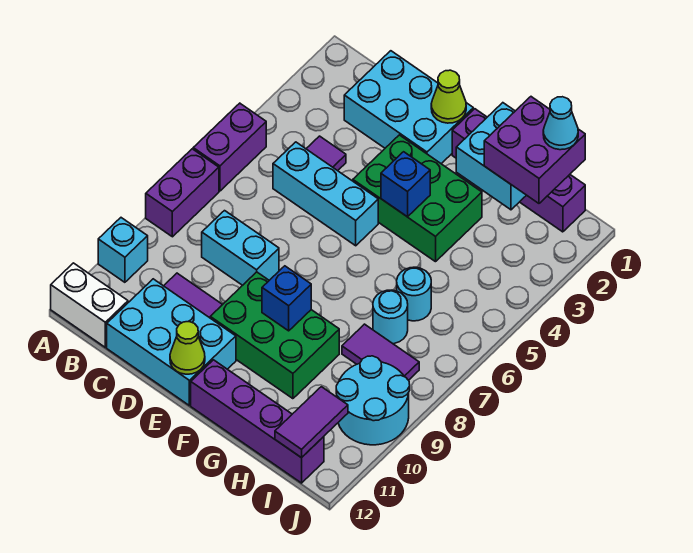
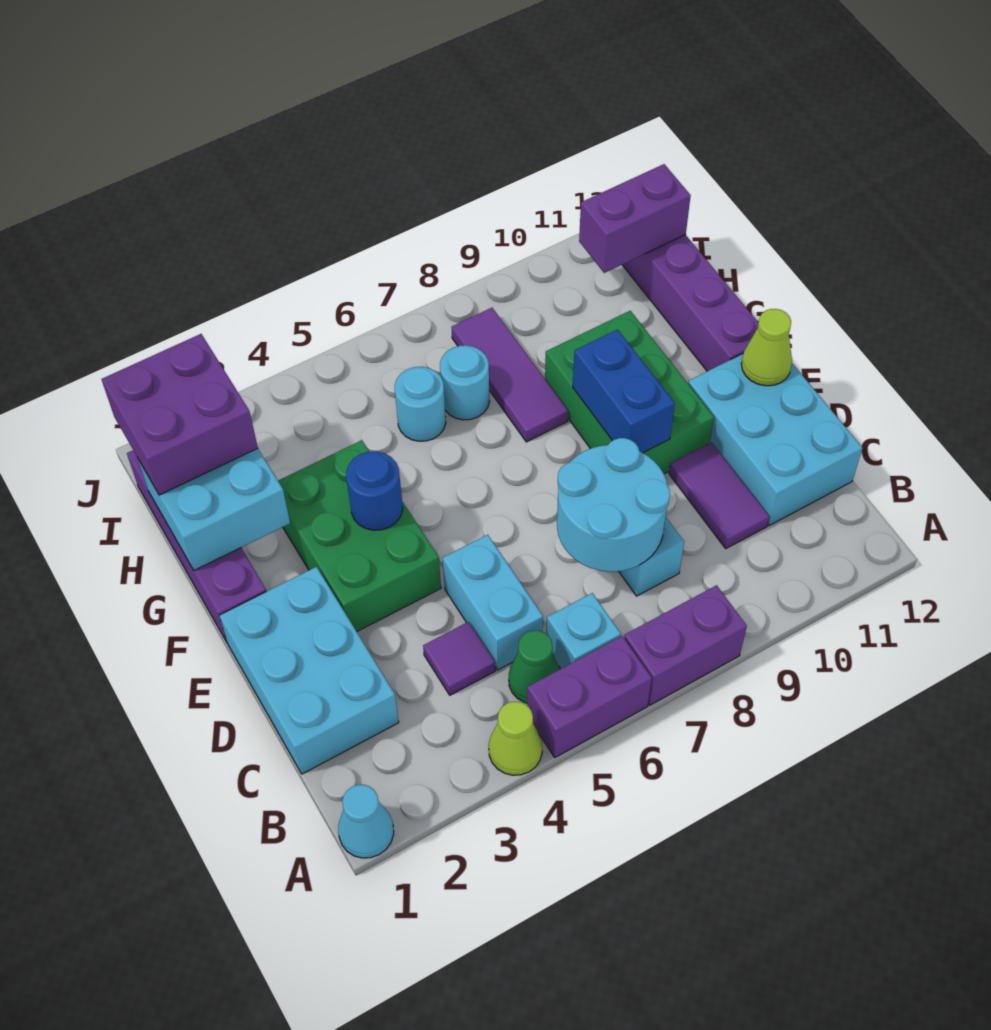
cyan brick A10 level 1 -> cyan brick B6 level 1
white brick A12:B12 level 1 -> none
none -> green cone B5 level 1
cyan brick C5:E5 level 1 -> cyan brick C5:D5 level 1
lime cone E1 level 2 -> lime cone A4 level 1
blue brick F4 level 2 -> blue round brick F4 level 2
blue brick F9 level 2 -> blue brick E9:F9 level 2
purple tile H8:I8 level 1 -> purple tile G8:I8 level 1
cyan cone I1 level 4 -> cyan cone A1 level 1
cyan round brick I9:J10 level 1 -> cyan round brick C7:D8 level 2
purple tile I11:I12 level 2 -> purple brick I11:I12 level 2

